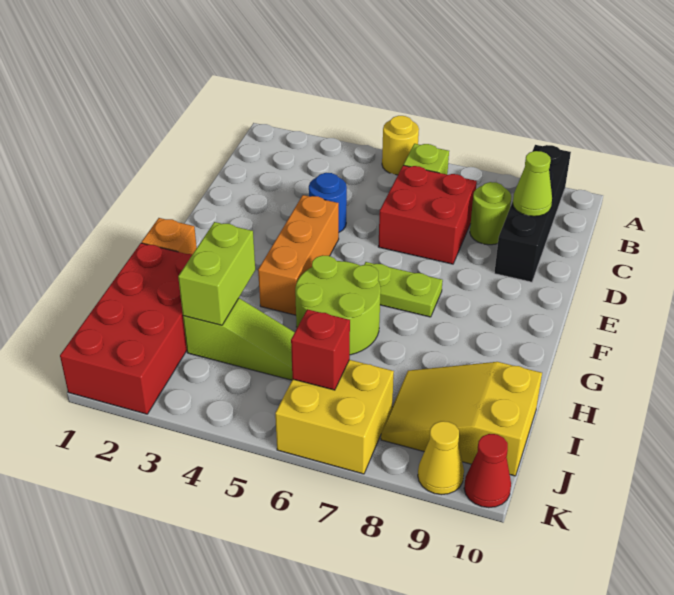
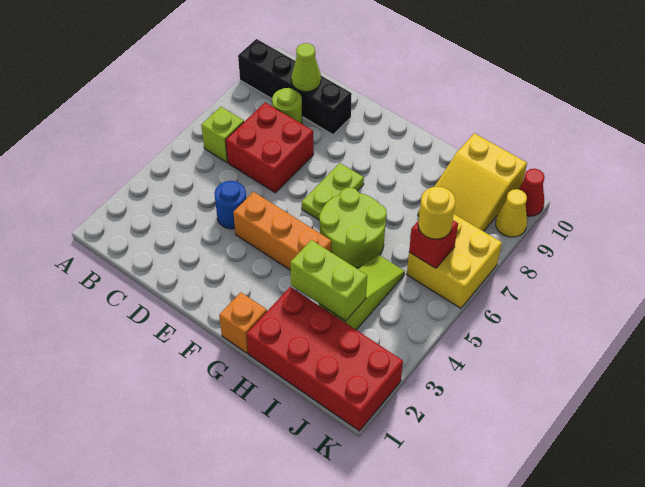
yellow round brick A5 level 1 -> yellow round brick J6 level 3

